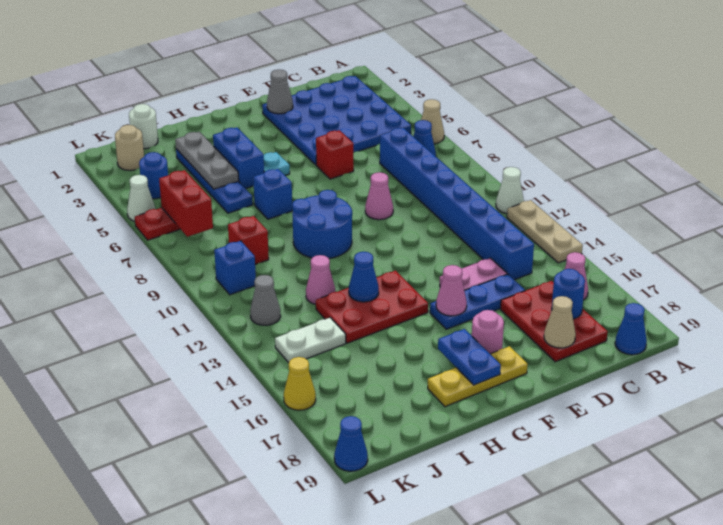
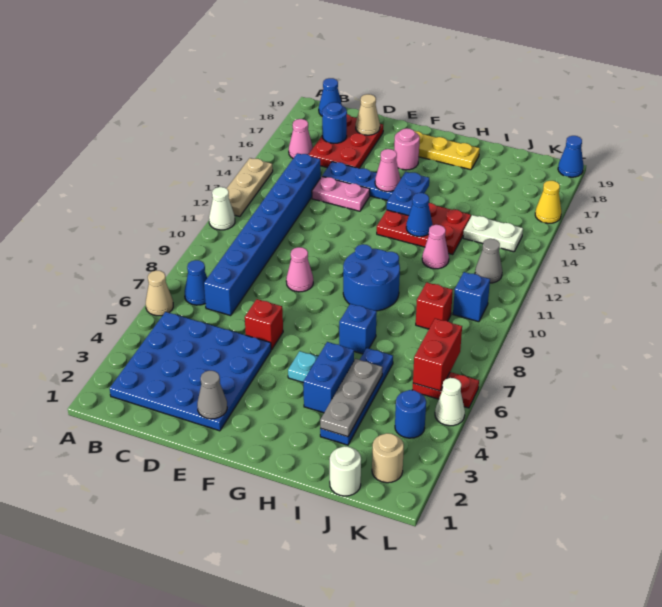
blue plate G17:G18 level 2 -> blue plate G14:G15 level 2

